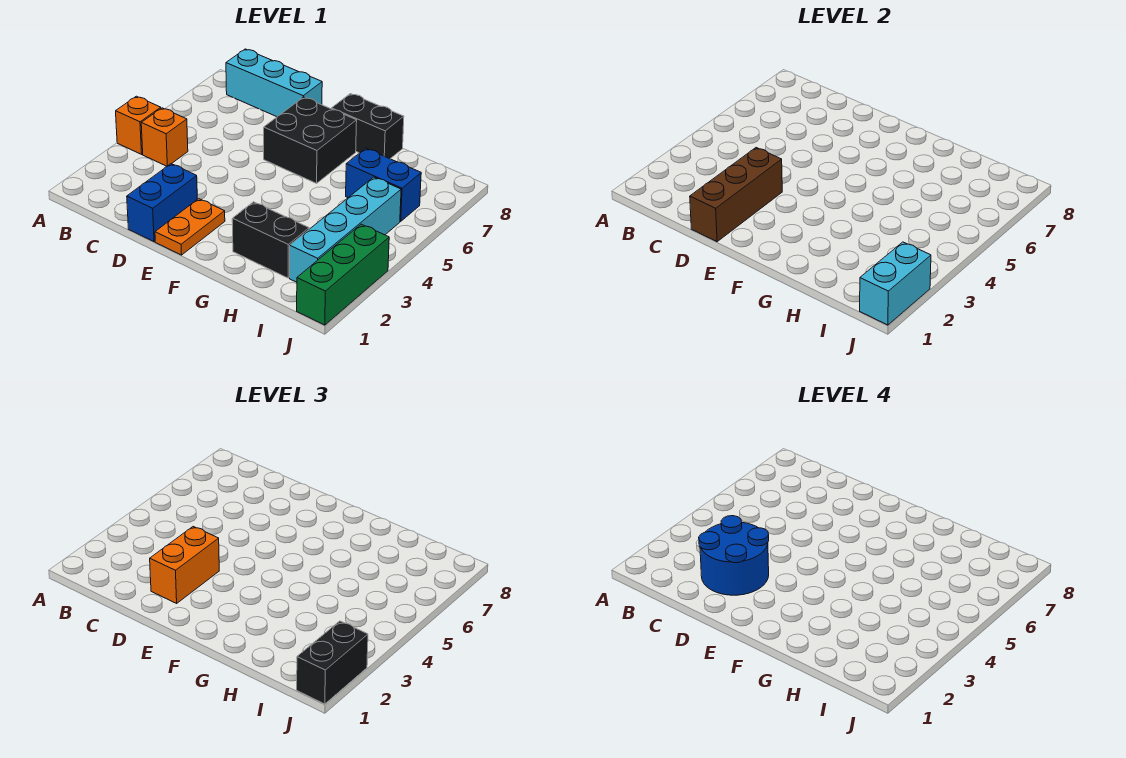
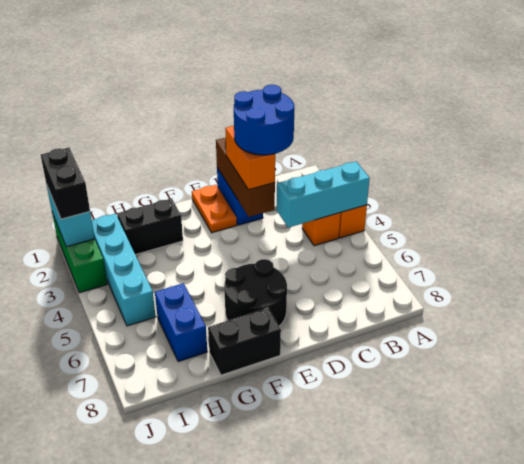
cyan brick B8:D8 level 1 -> cyan brick A4:C4 level 2
black brick E6:F7 level 1 -> black round brick E6:F7 level 1
blue brick H6:I6 level 1 -> blue brick H6:H7 level 1

